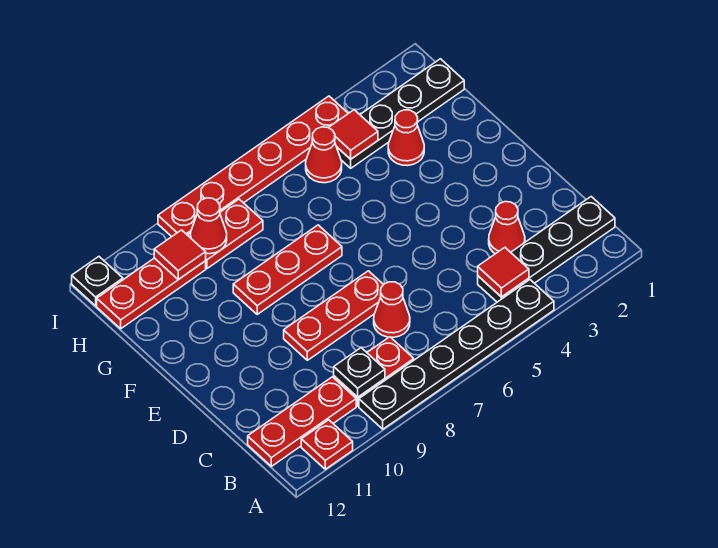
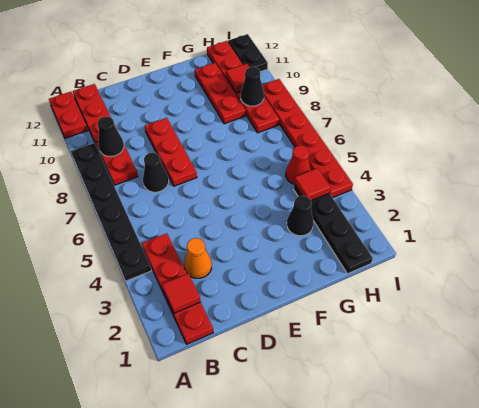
red plate A11 level 1 -> red plate A11:A12 level 1
black plate B1:B4 level 1 -> red plate B1:B4 level 1
red tile B4 level 2 -> red tile B2 level 2
black plate B9 level 2 -> black cone B9 level 2
red cone C3 level 1 -> orange cone C3 level 1
red cone C7 level 1 -> black cone C7 level 1
red plate F7:F9 level 1 -> red plate G9:G11 level 1
red cone G3 level 1 -> black cone G3 level 1
red cone H9 level 2 -> black cone H9 level 2
black plate I12 level 1 -> black plate I11:I12 level 1

